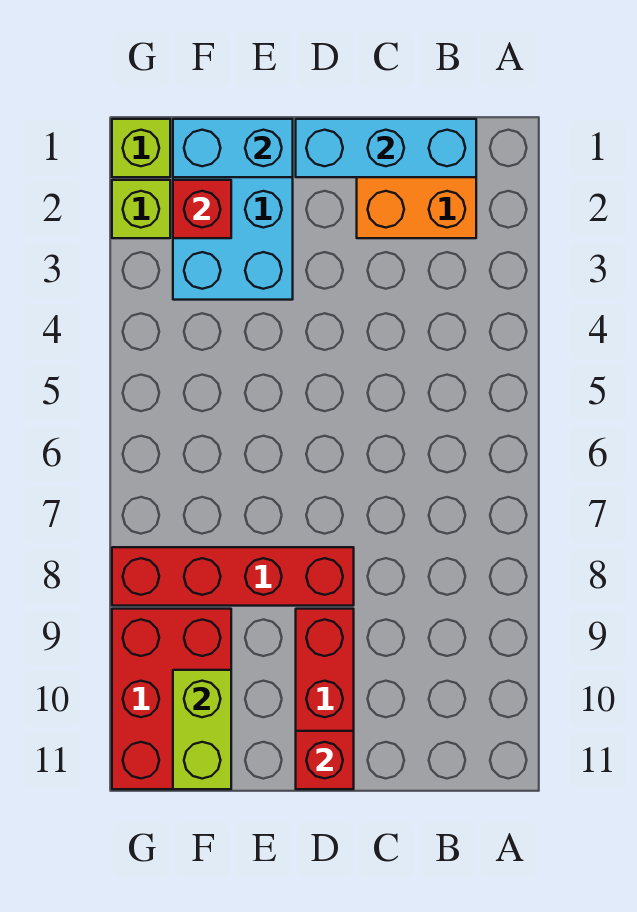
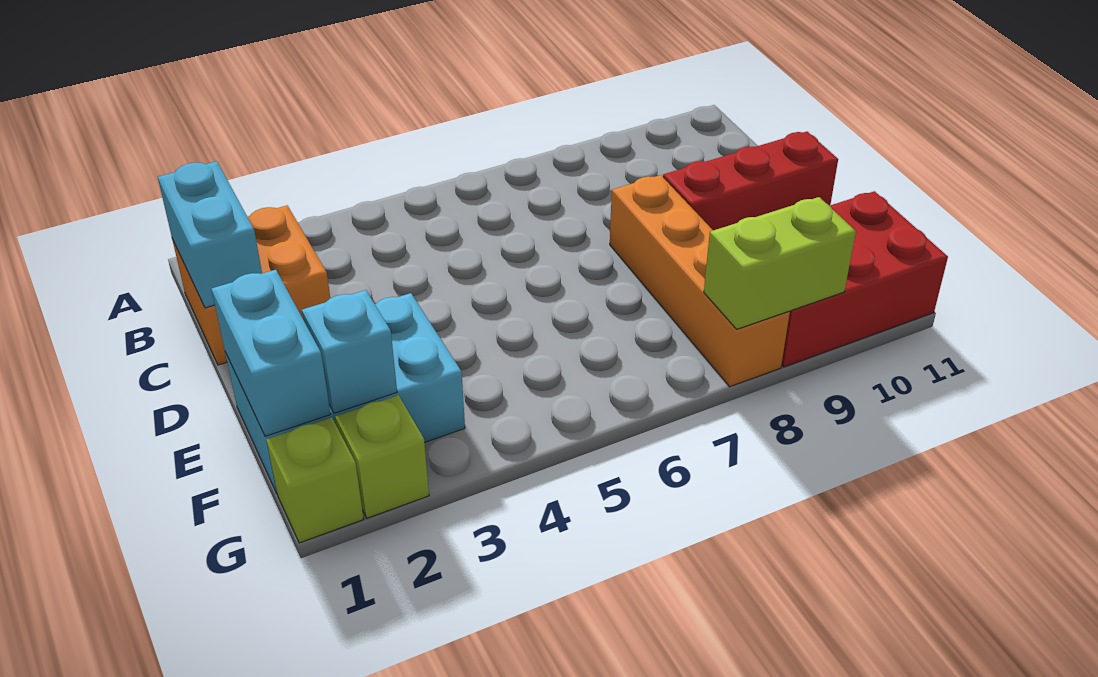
cyan brick B1:D1 level 2 -> cyan brick B1:C1 level 2
red brick D8:G8 level 1 -> orange brick D8:G8 level 1
red brick D11 level 2 -> none
red brick F2 level 2 -> cyan brick F2 level 2
lime brick F10:F11 level 2 -> lime brick G8:G9 level 2

